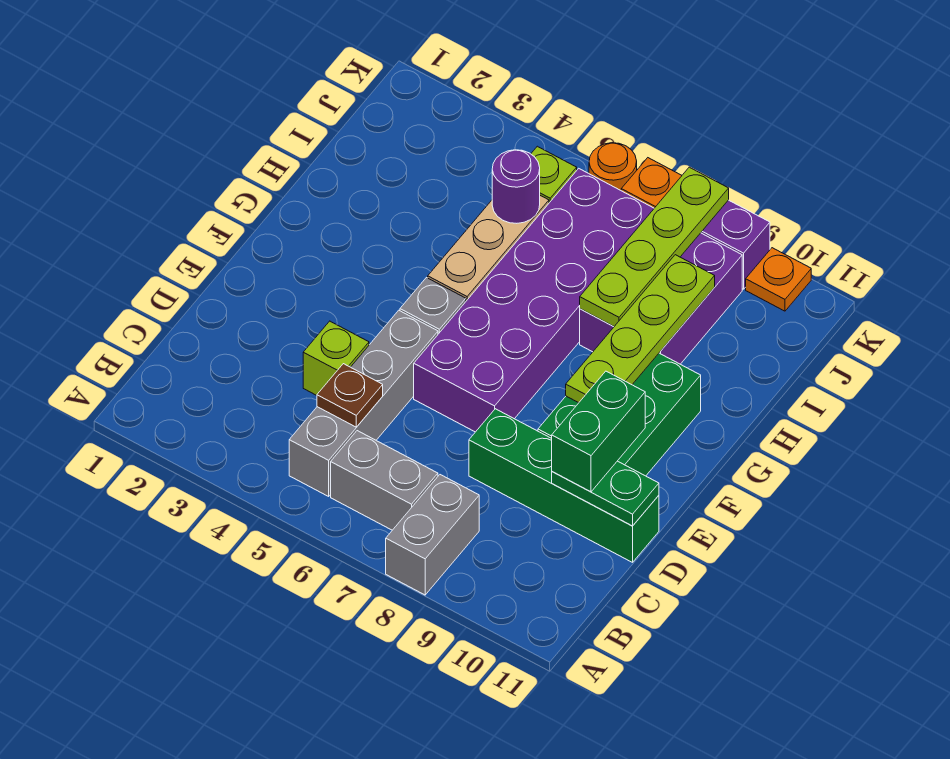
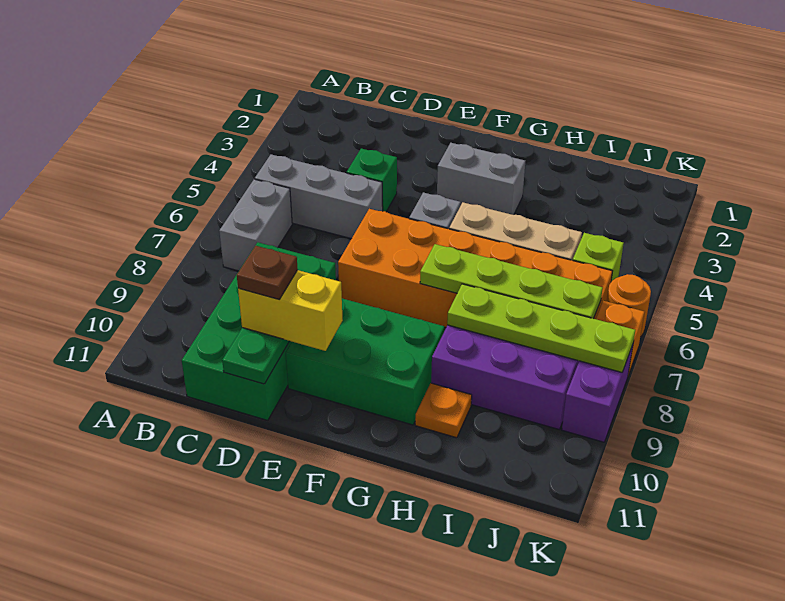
grey brick A8:B8 level 1 -> grey brick F3:G3 level 1
grey brick B5:E5 level 1 -> grey brick B5:D5 level 1
brown plate C5 level 2 -> brown plate D10 level 4
lime brick D4 level 1 -> green brick D4 level 1
green brick D8:D11 level 1 -> green brick C8:D11 level 1
green brick D10:E10 level 3 -> yellow brick D10:E10 level 3
purple brick E6:J7 level 1 -> orange brick E6:J7 level 1
lime plate F9:I9 level 2 -> lime plate G7:J7 level 2
purple round brick I5 level 2 -> none
orange plate K10 level 1 -> orange plate H10 level 1

